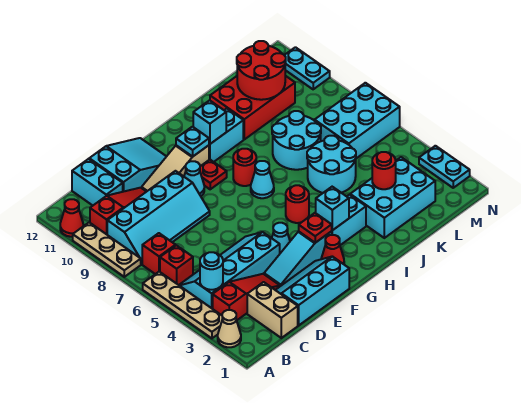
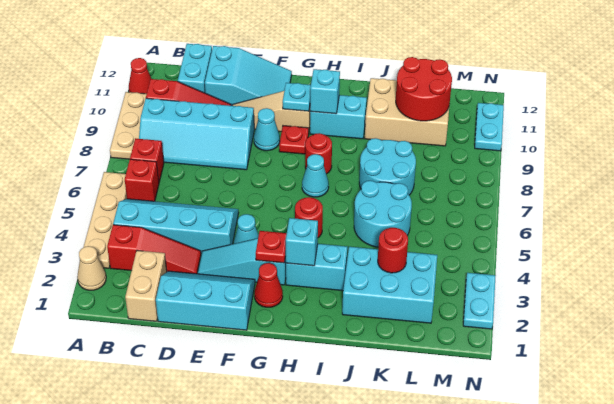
cyan round brick B4 level 2 -> none
red brick J10:L11 level 1 -> tan brick J10:L11 level 1
cyan brick L6:N7 level 1 -> none

